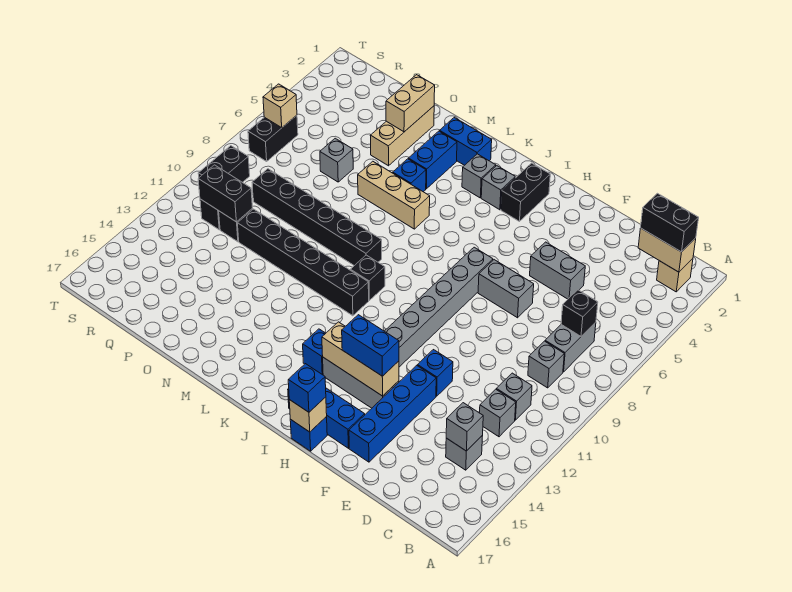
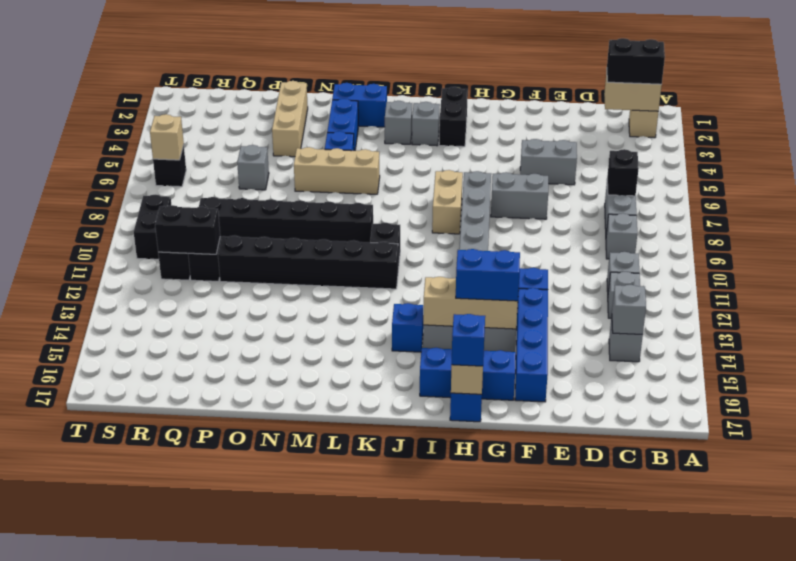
tan brick O2:O3 level 2 -> tan brick I7:I8 level 1
black brick S6:S7 level 1 -> black brick S6 level 1

